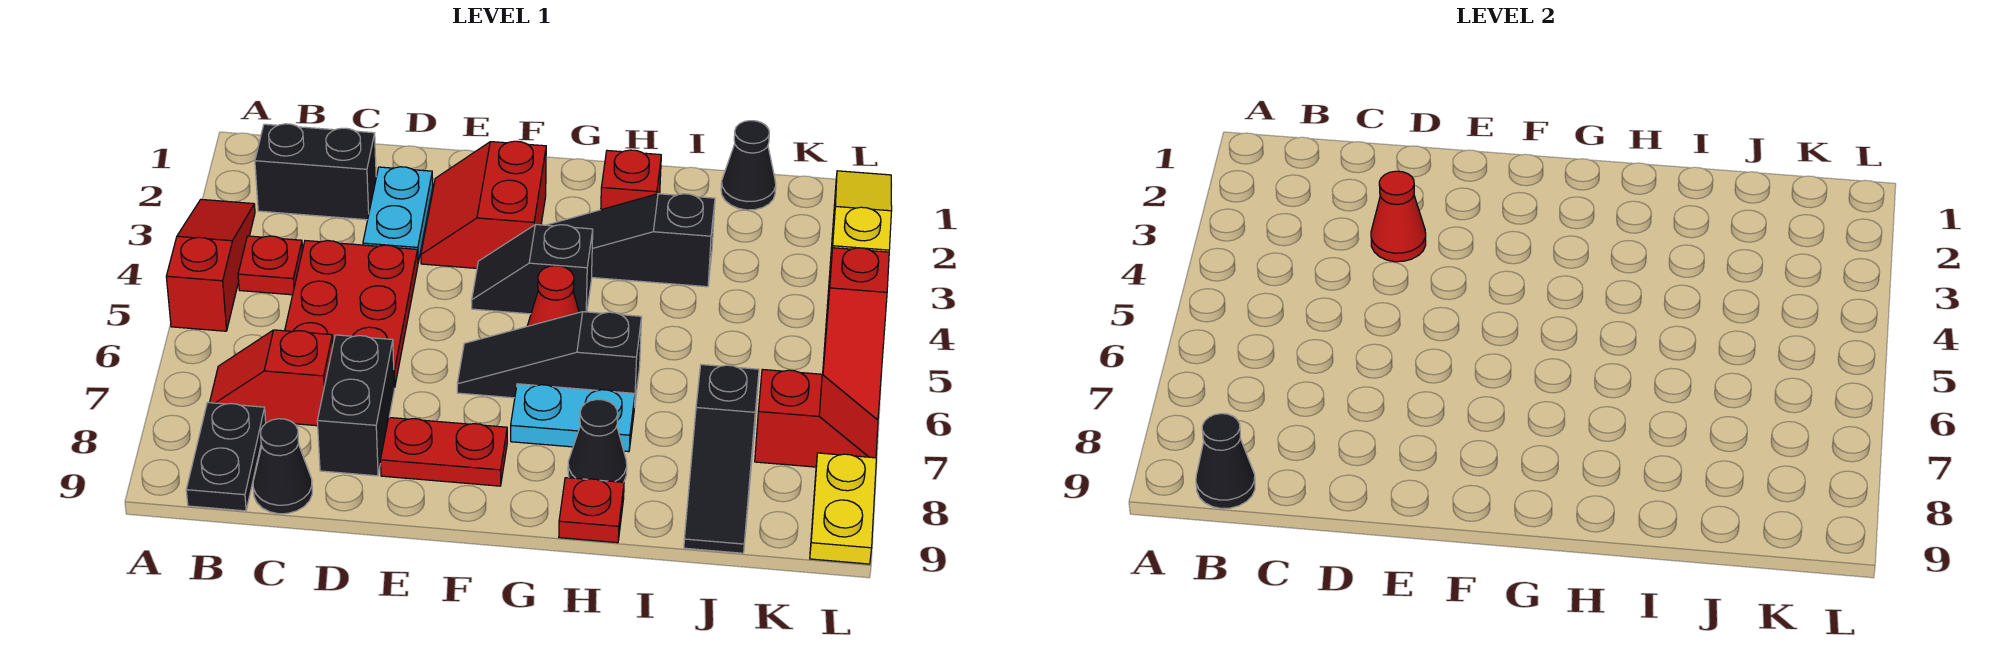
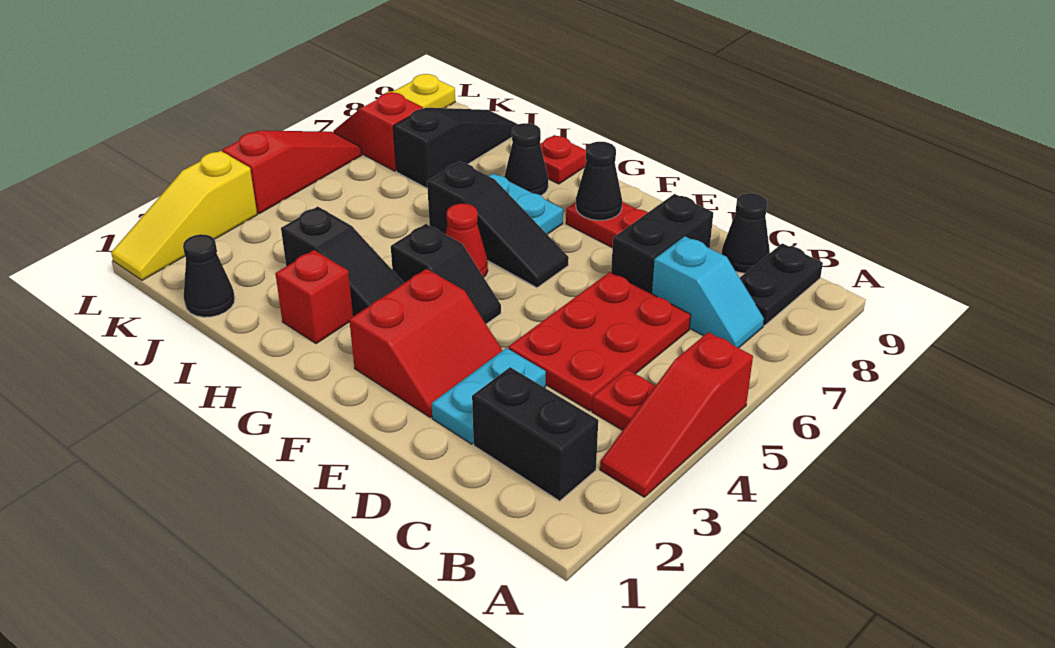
red slope B7:C7 level 1 top C -> cyan slope B7:C7 level 1 top C
black cone B9 level 2 -> black cone F8 level 2
red cone D3 level 2 -> none

